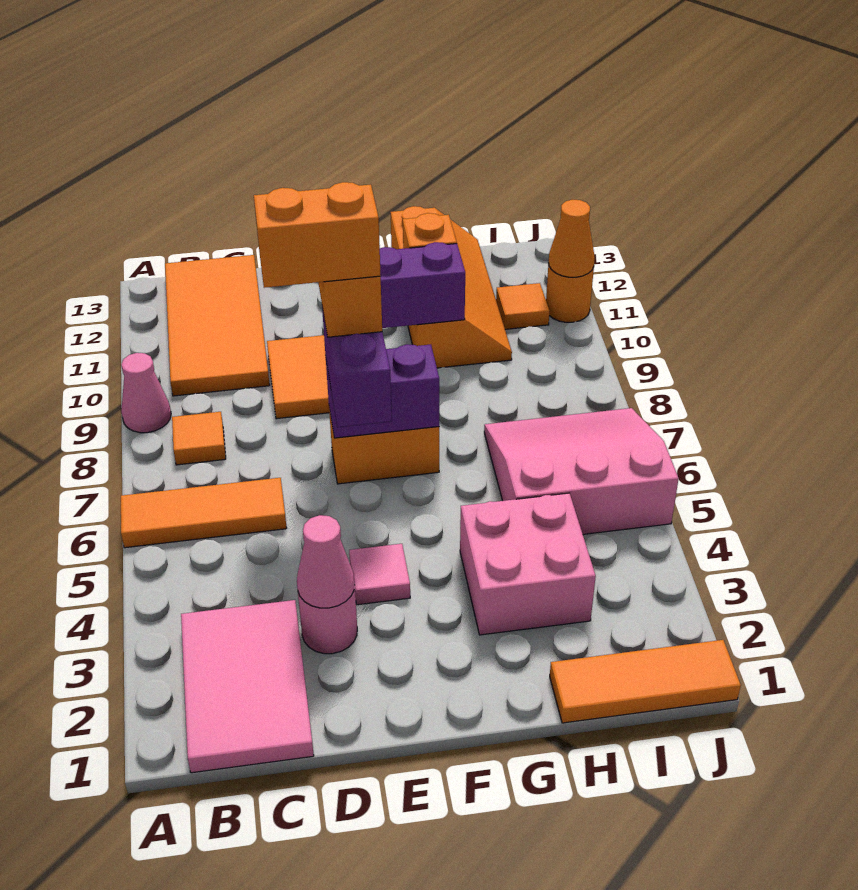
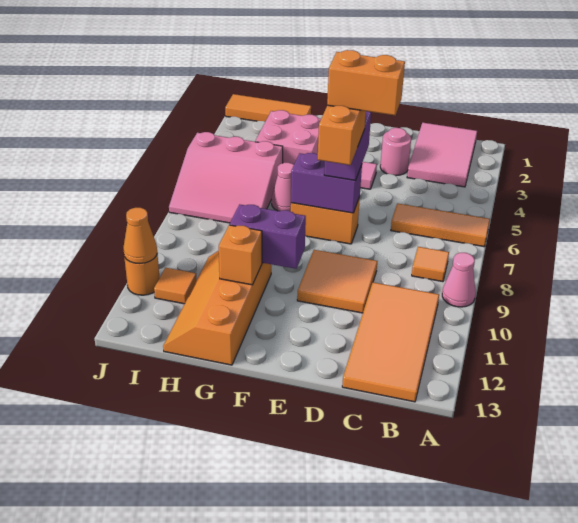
pink cone D3 level 2 -> pink cone G6 level 1

